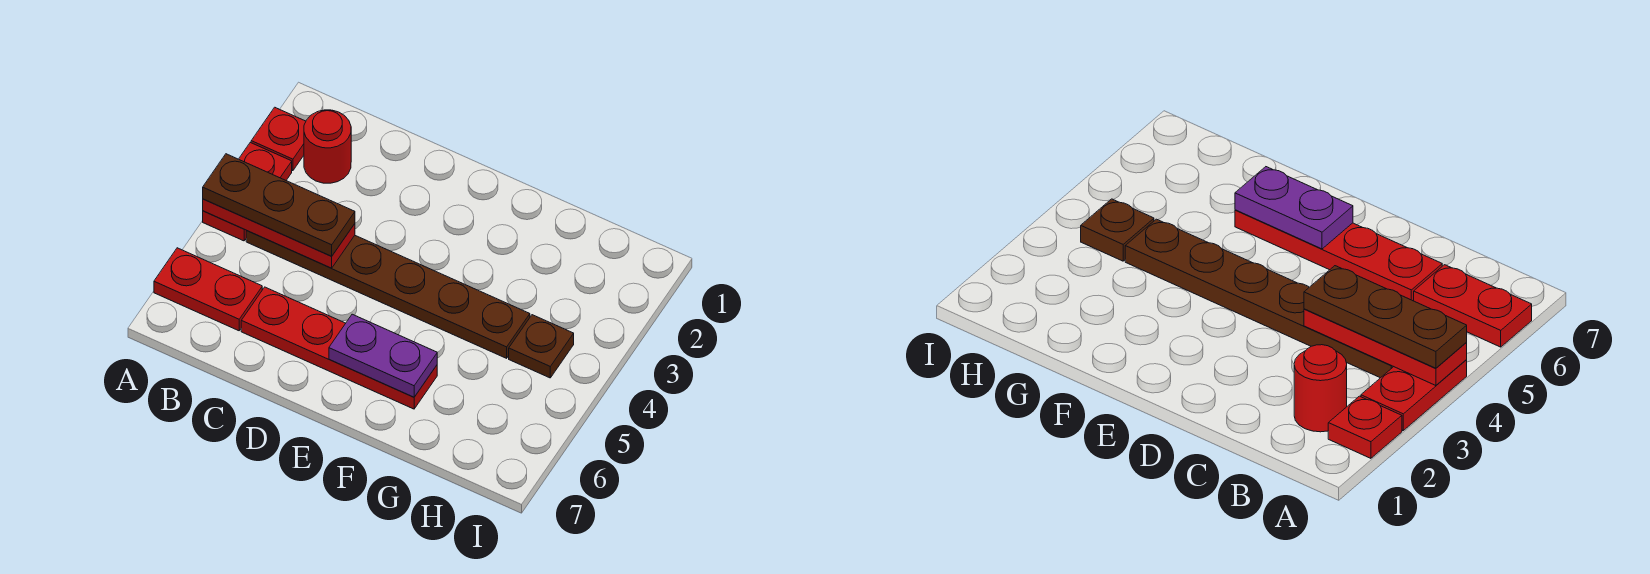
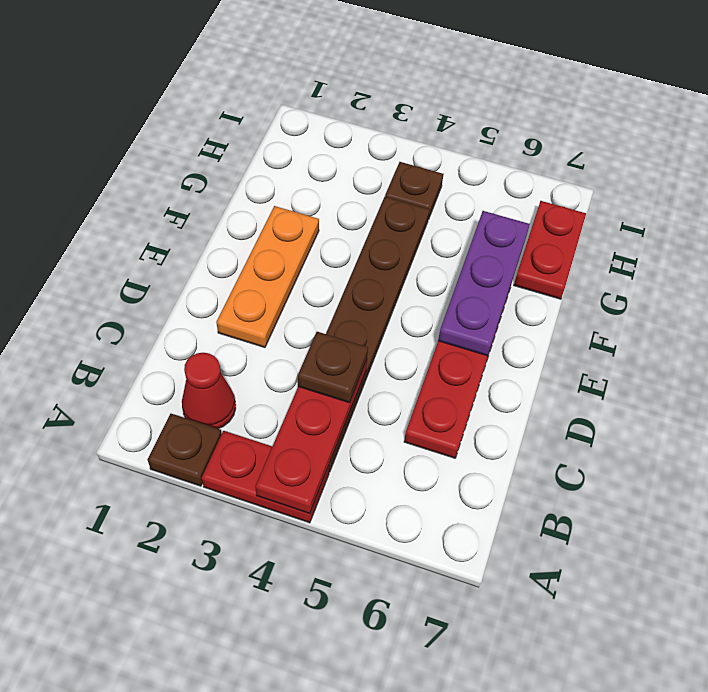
red plate A2 level 1 -> brown plate A2 level 1
brown plate A4:C4 level 3 -> brown plate C4 level 3
red plate A6:B6 level 1 -> red plate G7:H7 level 1
red round brick B2 level 1 -> red cone B2 level 1
none -> orange plate D2:F2 level 1
purple plate E6:F6 level 2 -> purple plate E6:G6 level 2

